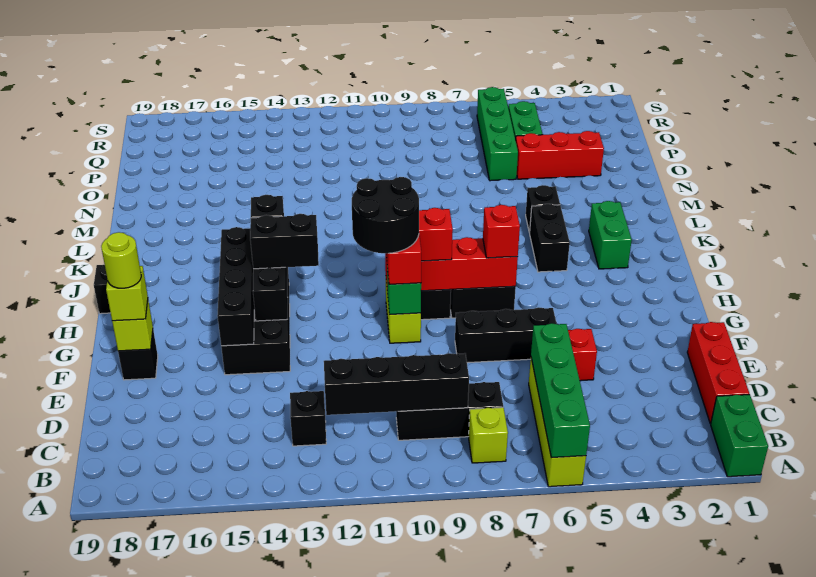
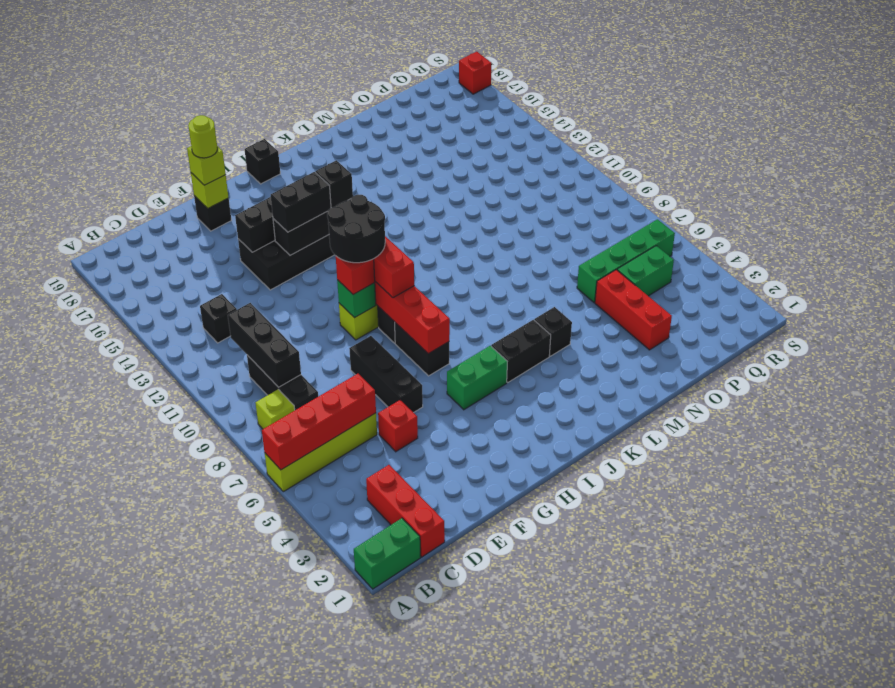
green brick A6:D6 level 2 -> red brick A6:D6 level 2
red brick C1:E1 level 1 -> red brick C1:C3 level 1
black brick C9:C12 level 2 -> black brick C9:C11 level 2
red brick H7 level 3 -> red brick S18 level 1
black brick H13:H14 level 3 -> black brick G14:H14 level 3
green brick J3:K3 level 1 -> green brick H5:I5 level 1

